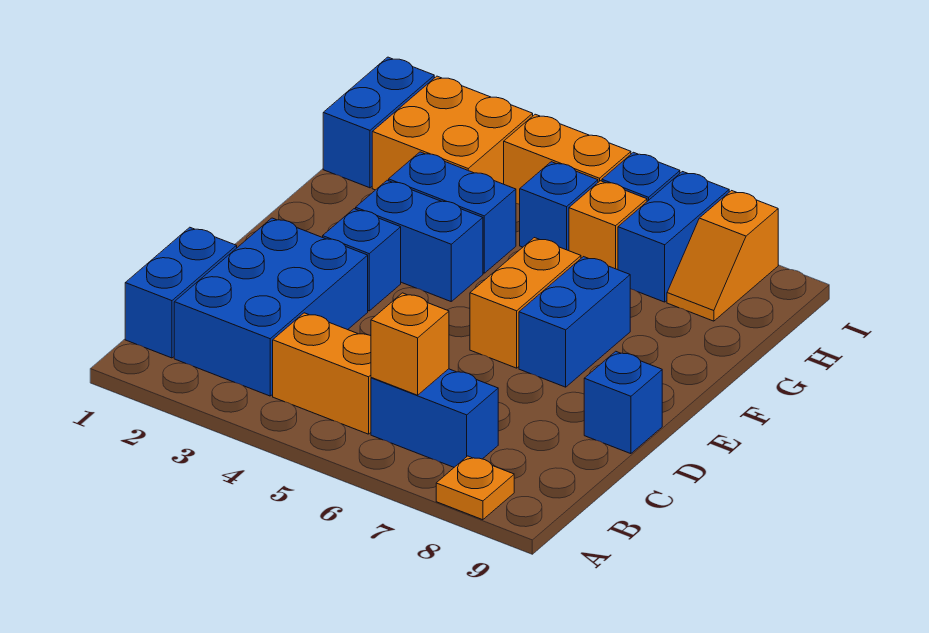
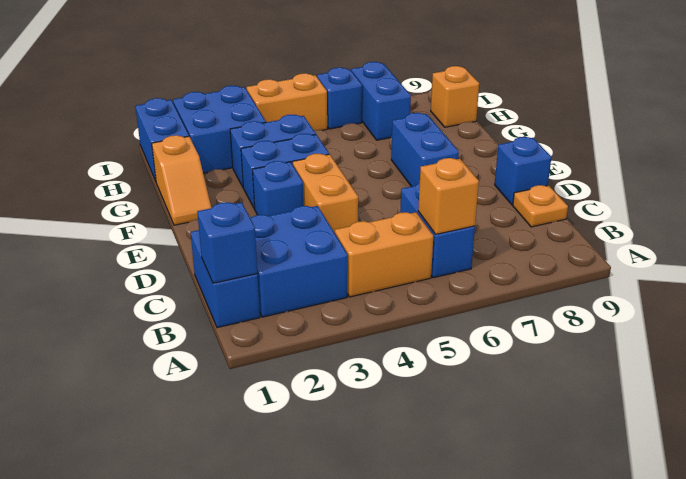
orange plate A8 level 1 -> orange plate C9 level 1
blue brick B2:D3 level 1 -> blue brick B2:C3 level 1
blue brick B6:B7 level 1 -> blue brick B6:C6 level 1
orange brick E6:F6 level 1 -> orange brick D4:E4 level 1
orange brick H2:I3 level 1 -> blue brick H2:I3 level 1
blue brick H5 level 1 -> blue brick B1 level 2
orange brick H6 level 1 -> orange brick H9 level 1
orange slope H8:I8 level 1 top I -> orange slope F1:G1 level 1 top G

